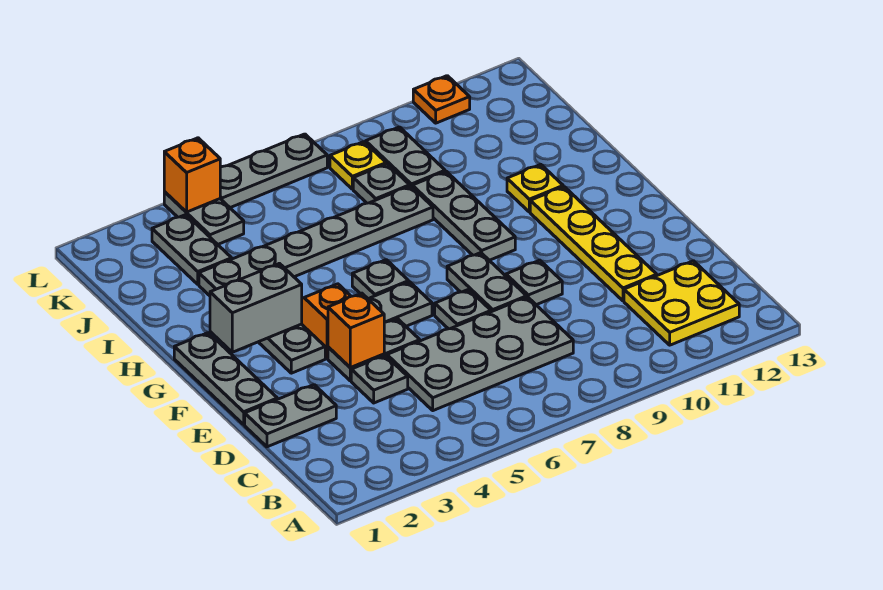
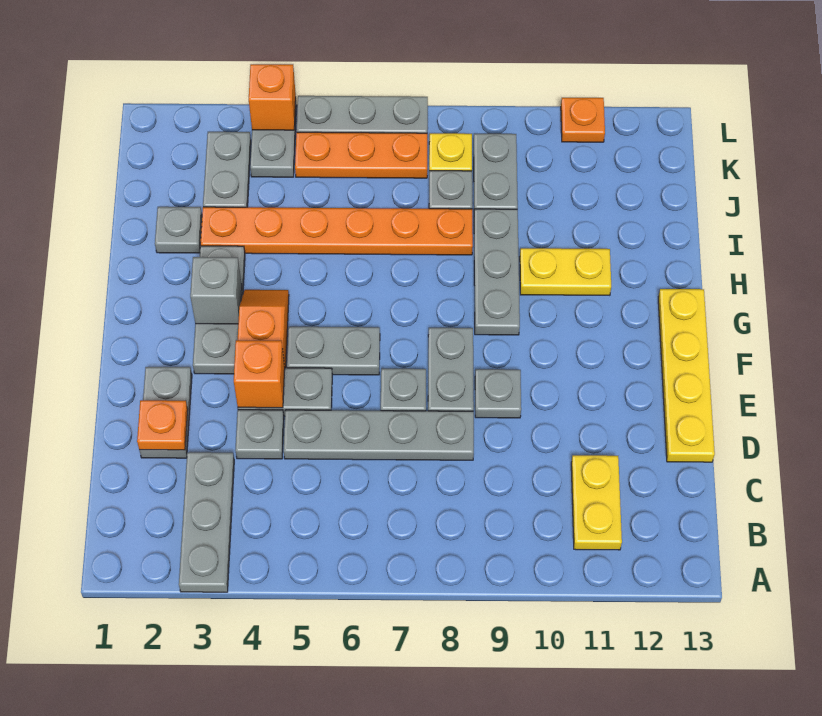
yellow plate B11:C12 level 1 -> yellow plate B11:C11 level 1
grey plate C5:D8 level 1 -> grey plate D5:D8 level 1
grey plate D1:D2 level 1 -> grey plate D2:E2 level 1
none -> orange plate D2 level 2
yellow plate D11:G11 level 1 -> yellow plate D13:G13 level 1
grey plate E1:G1 level 1 -> grey plate A3:C3 level 1
grey brick G2:G3 level 2 -> grey brick G3 level 2
grey plate G6 level 1 -> grey plate I2 level 1
yellow plate H11 level 1 -> yellow plate H10:H11 level 1
grey plate I3:I8 level 1 -> orange plate I3:I8 level 1
none -> orange plate K5:K7 level 1

